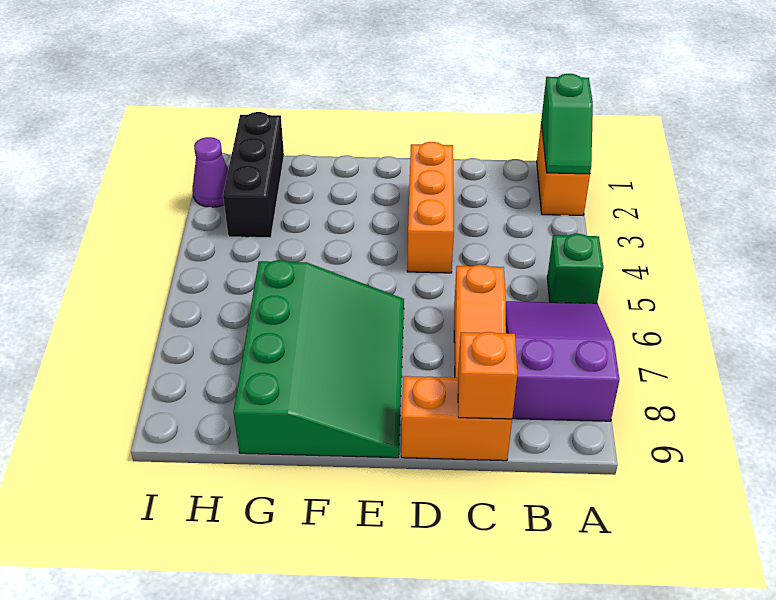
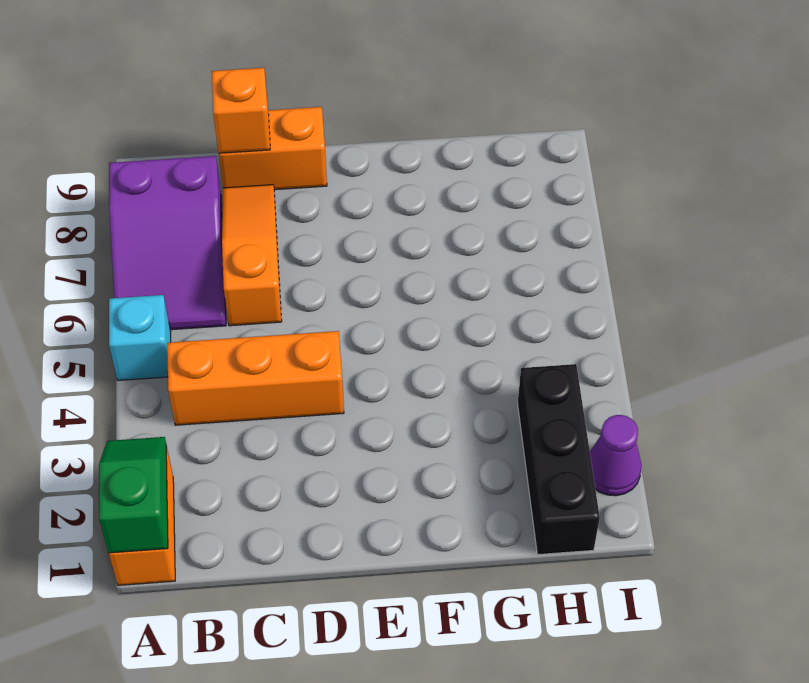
green brick A5 level 1 -> cyan brick A5 level 1
orange brick D2:D4 level 1 -> orange brick B4:D4 level 1
green slope E6:G9 level 1 top G -> none

